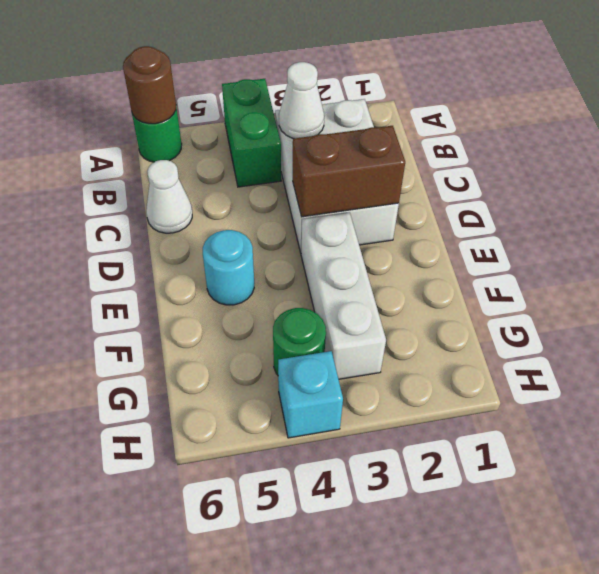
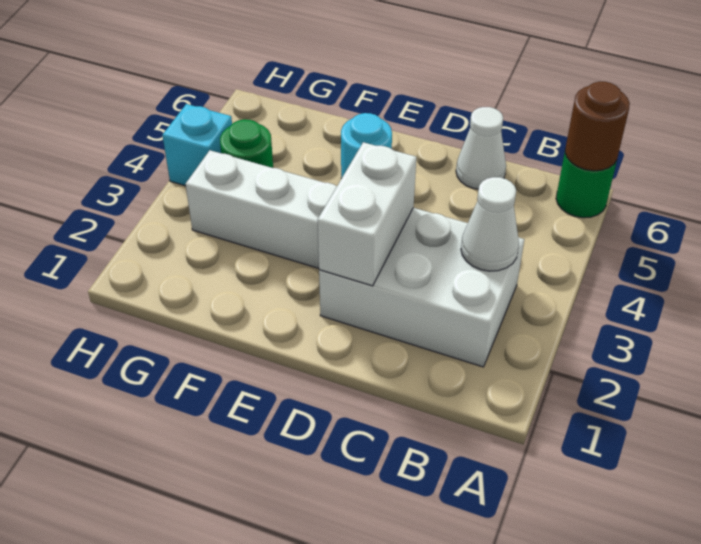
green brick A4:B4 level 1 -> none
brown brick D2:D3 level 2 -> white brick D2:D3 level 2

